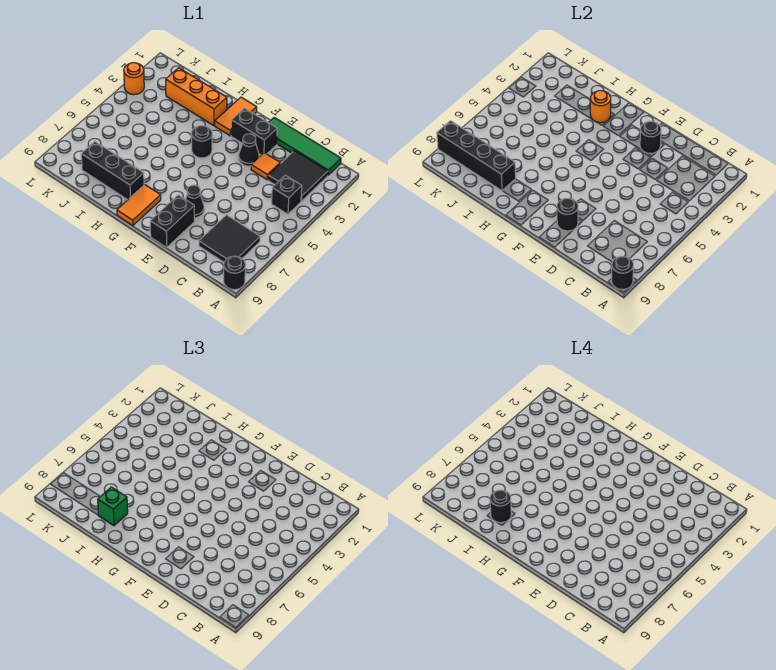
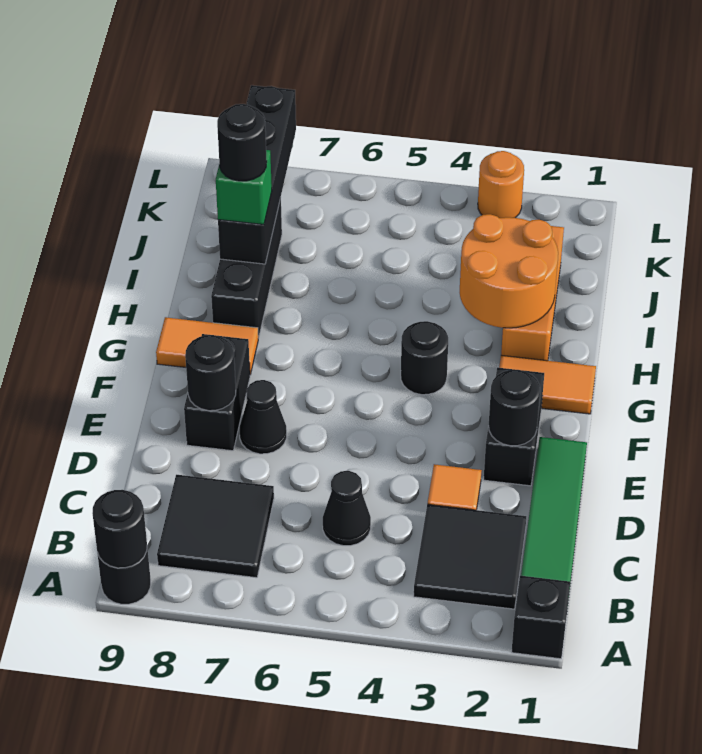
black brick B4 level 1 -> black brick A1 level 1
black cone E3 level 1 -> black cone C5 level 1
black brick E8:E9 level 1 -> black brick E8:F8 level 1
orange round brick H2 level 2 -> orange round brick H2:I3 level 2

